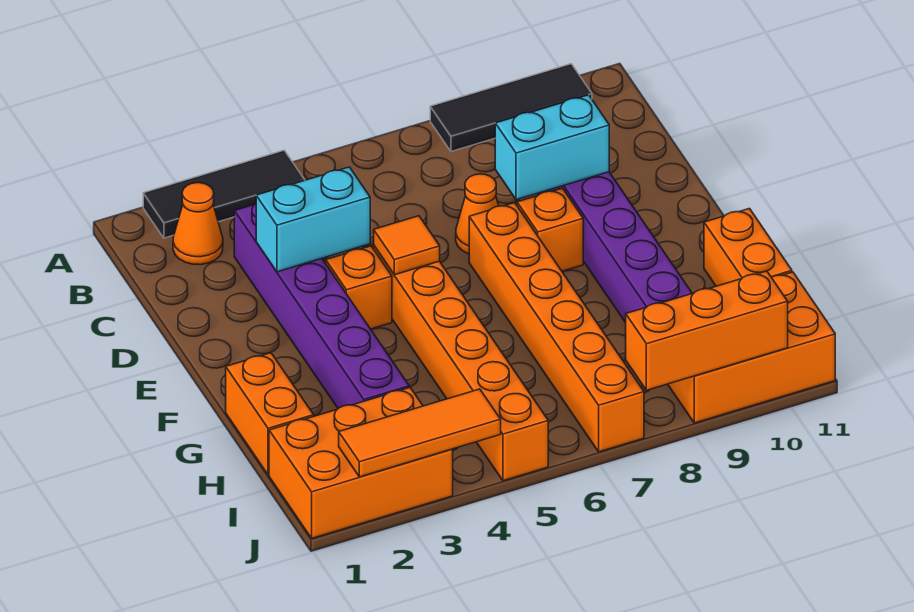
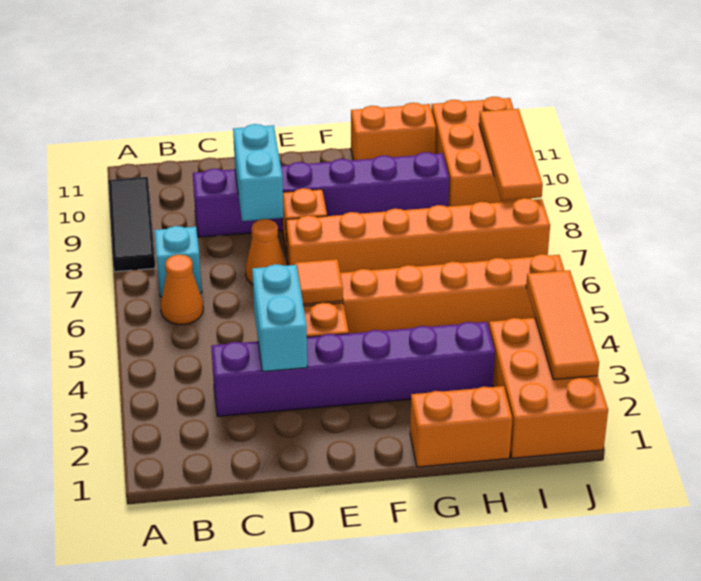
black tile A2:A4 level 1 -> none
orange cone B2 level 1 -> orange cone B6 level 1
none -> cyan brick B7 level 1
orange brick J8:J10 level 2 -> orange tile J8:J10 level 2

